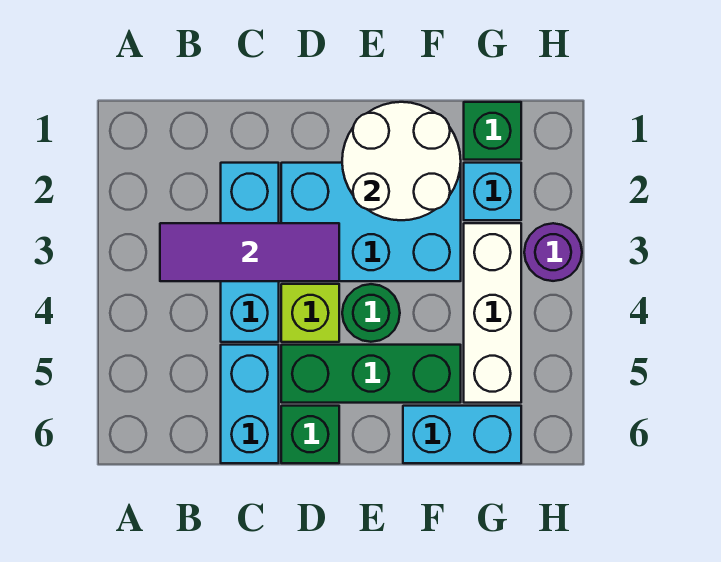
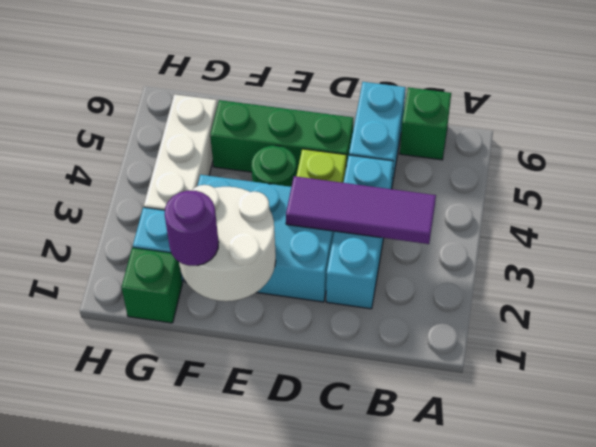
green brick D6 level 1 -> green brick B6 level 1
cyan brick F6:G6 level 1 -> none
purple round brick H3 level 1 -> purple round brick F1 level 3

